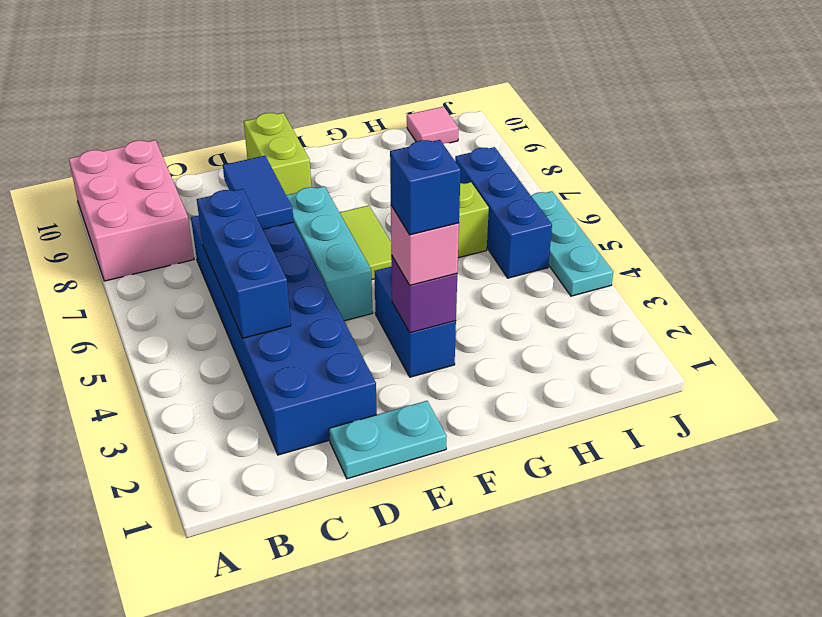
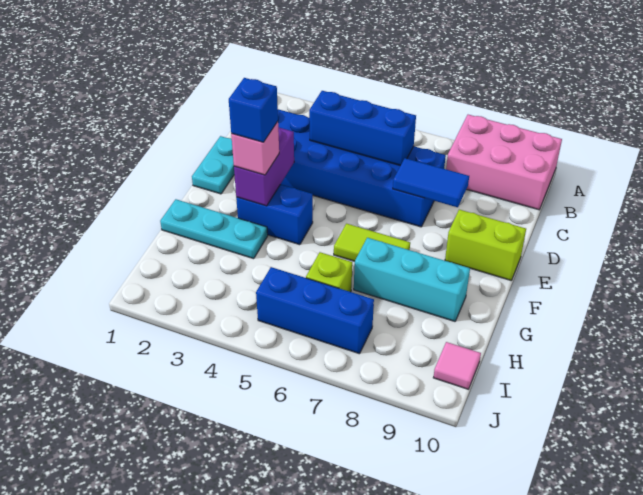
cyan brick E5:E7 level 1 -> cyan brick G7:G9 level 1
purple brick F3 level 2 -> purple brick E3:F3 level 2
cyan plate J4:J6 level 1 -> cyan plate G1:G3 level 1

